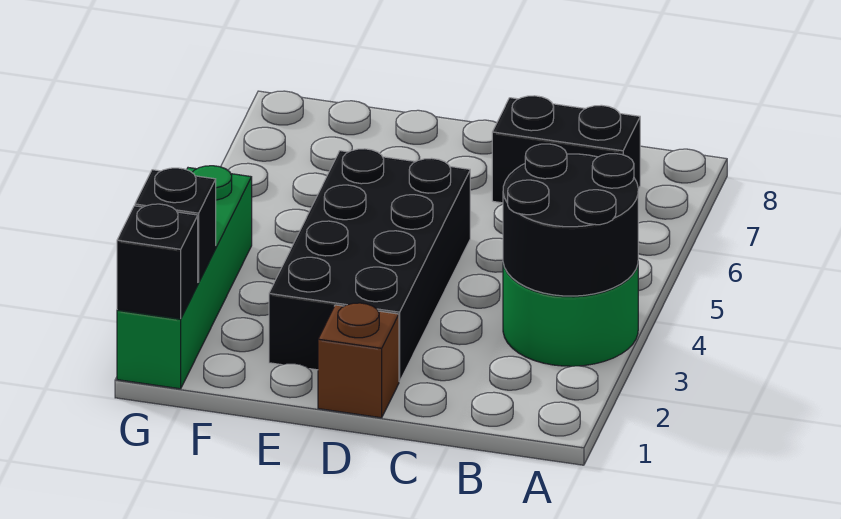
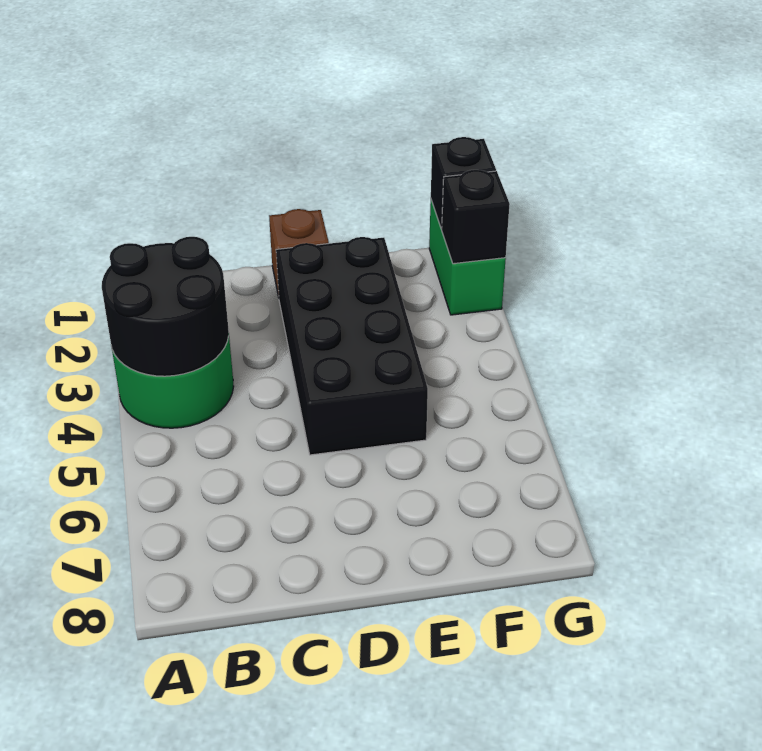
black brick B7:C7 level 1 -> none
green brick G1:G4 level 1 -> green brick G1:G2 level 1

